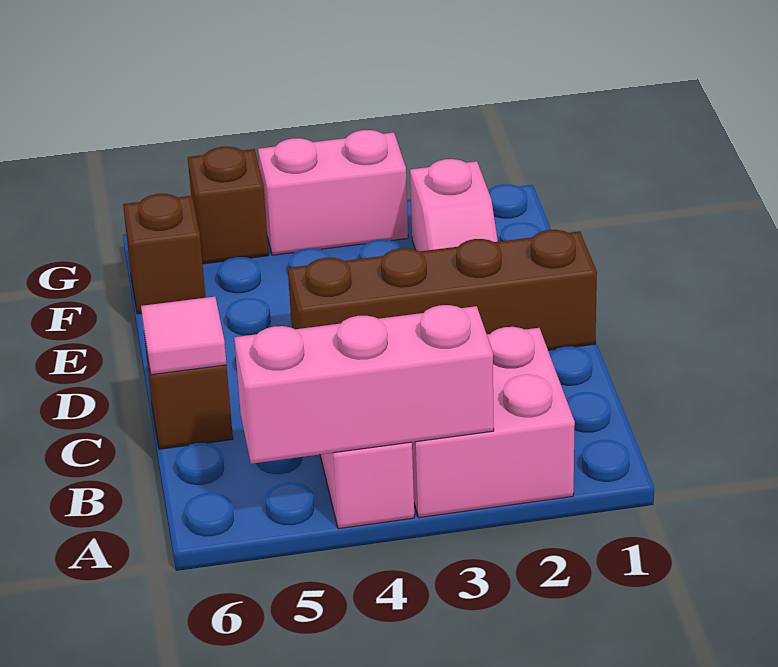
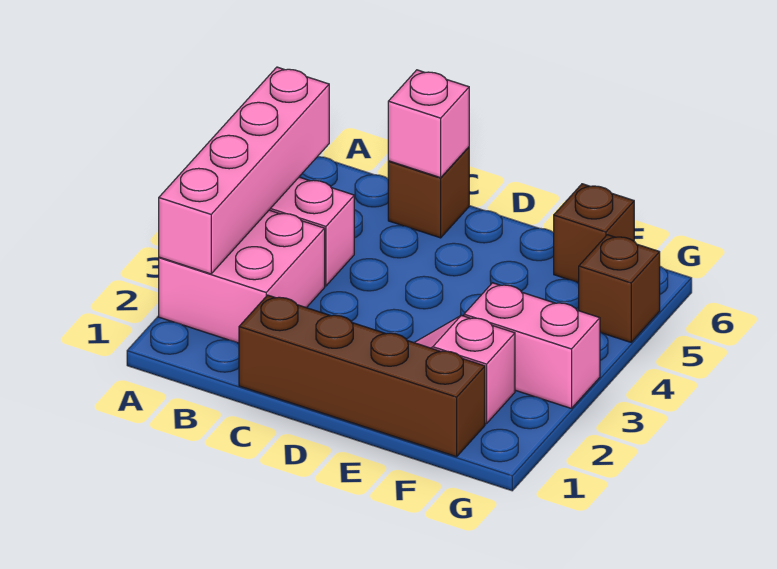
pink brick A3:A5 level 2 -> pink brick A2:A5 level 2
pink tile C6 level 2 -> pink brick C6 level 2
brown brick D1:D4 level 1 -> brown brick C1:F1 level 1
pink brick G3:G4 level 1 -> pink brick F3:G3 level 1

